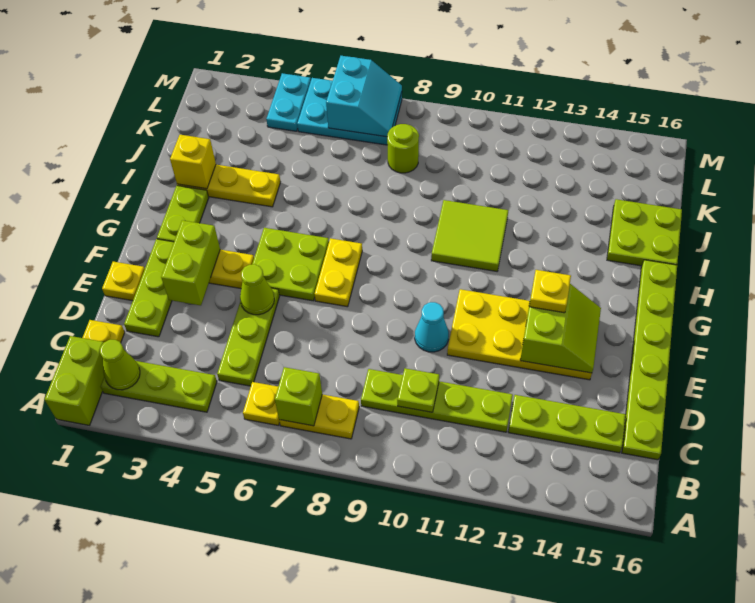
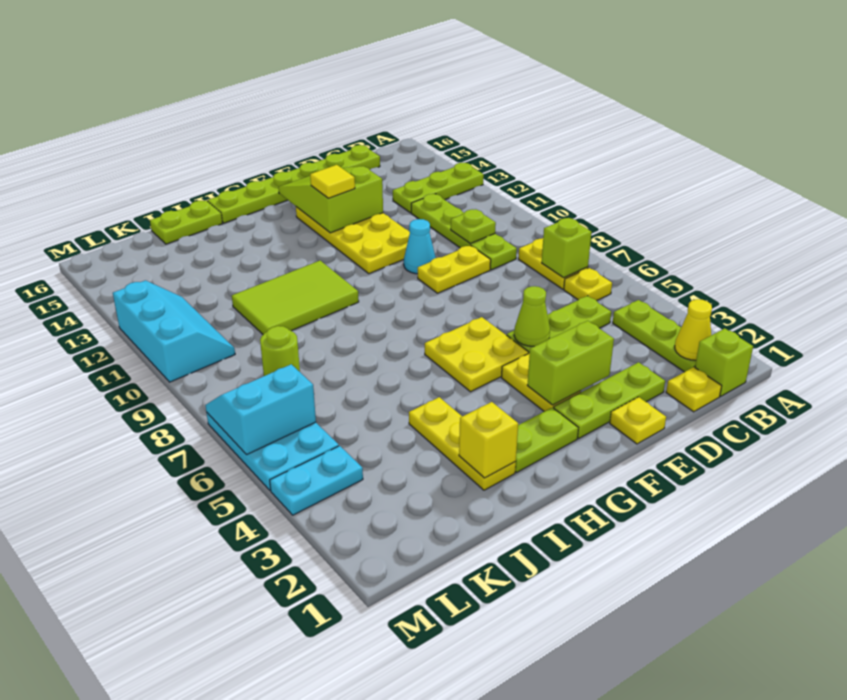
lime brick A1:B1 level 1 -> lime brick B1 level 1
lime cone B2 level 2 -> yellow cone B2 level 2
lime plate C13:C15 level 1 -> lime plate A13:C13 level 1
lime slope E13:F14 level 2 top 13 -> lime slope E13:F15 level 2 top 13
lime plate F5:G6 level 1 -> yellow plate F5:G6 level 1
yellow plate F7:G7 level 1 -> yellow plate D9:E9 level 1
yellow plate F13 level 3 -> yellow tile F13 level 3
lime tile H10:I11 level 1 -> lime tile H10:J11 level 1
lime plate I15:J16 level 1 -> lime plate I16:J16 level 1
none -> cyan slope L10:M12 level 1 top M

